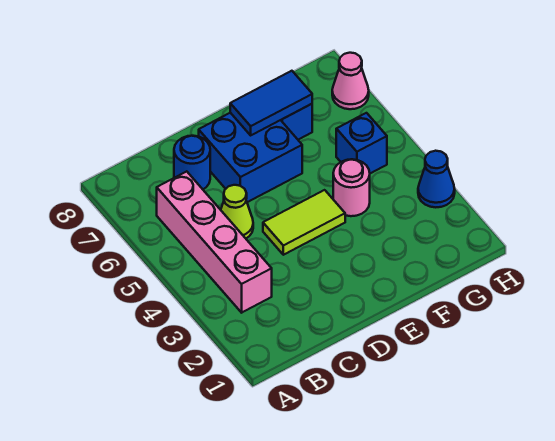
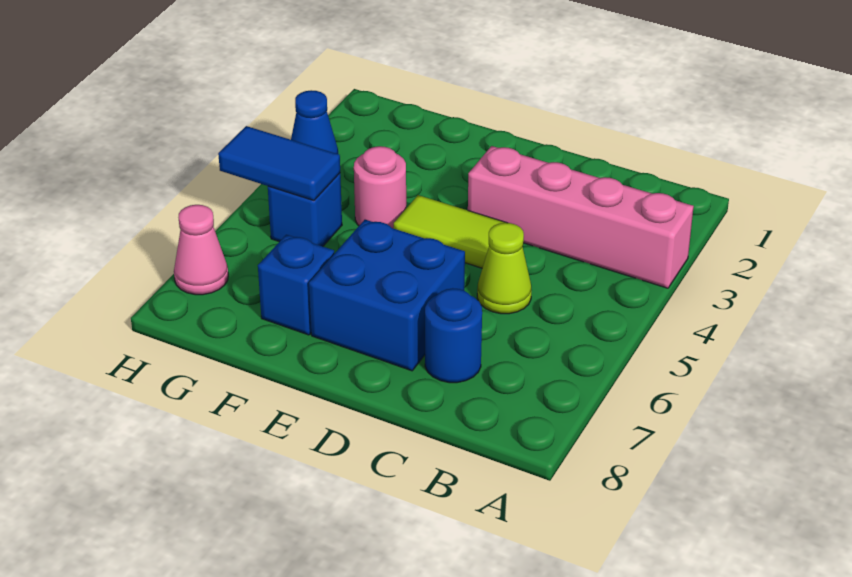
pink brick B3:B6 level 1 -> pink brick A3:D3 level 1
blue tile E7:F7 level 2 -> blue tile G5:H5 level 2

